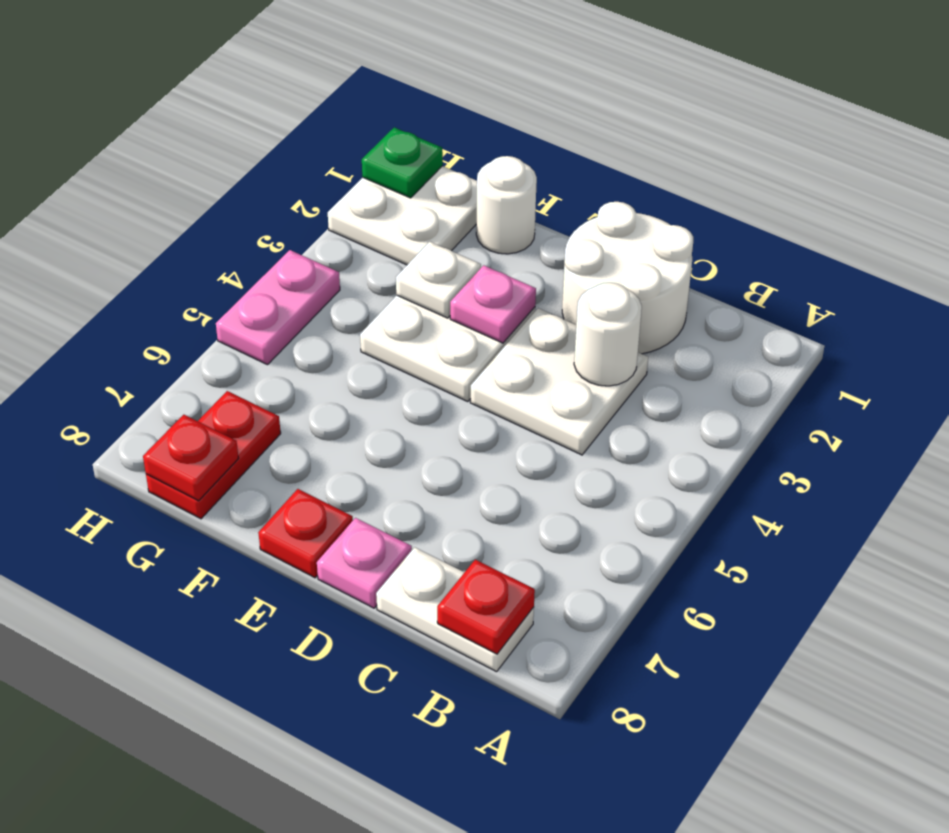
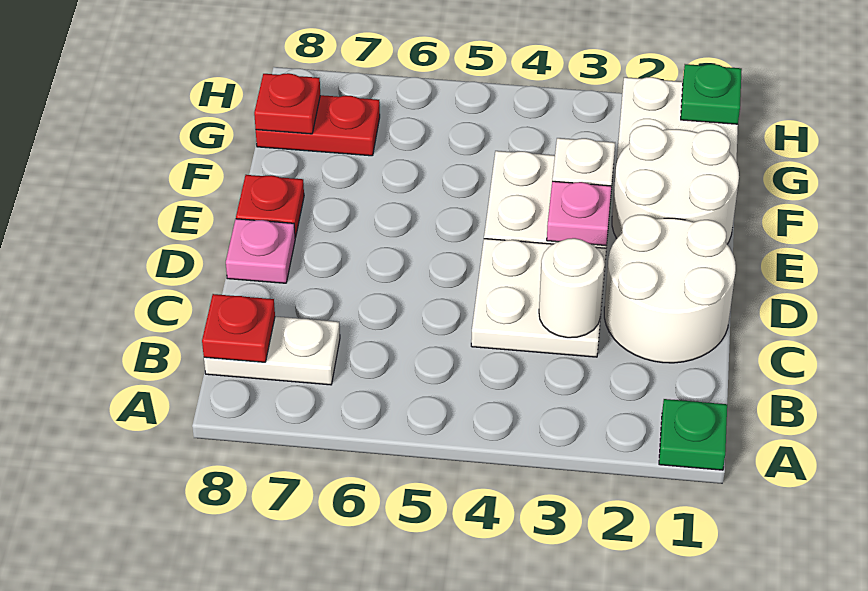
none -> green plate A1 level 1
white plate B8:C8 level 1 -> white plate B7:B8 level 1
white round brick F1 level 1 -> white round brick E1:F2 level 1
pink plate H4:H5 level 1 -> none

